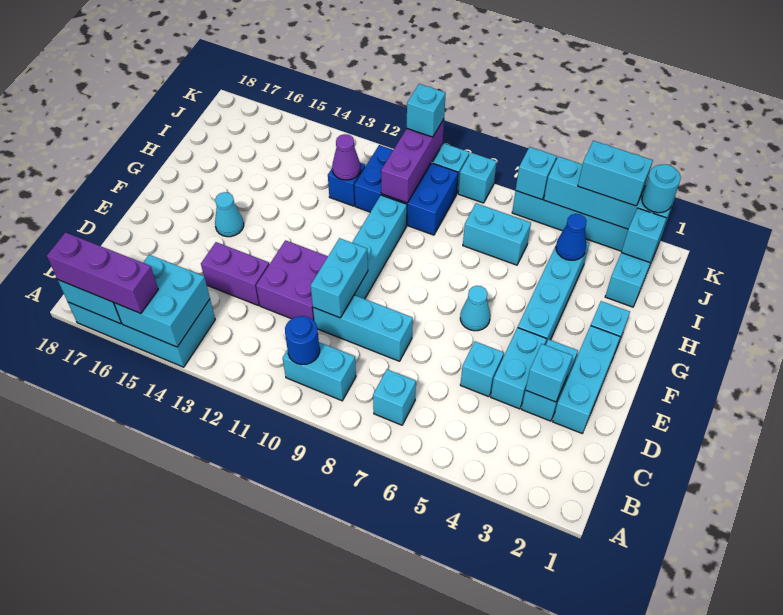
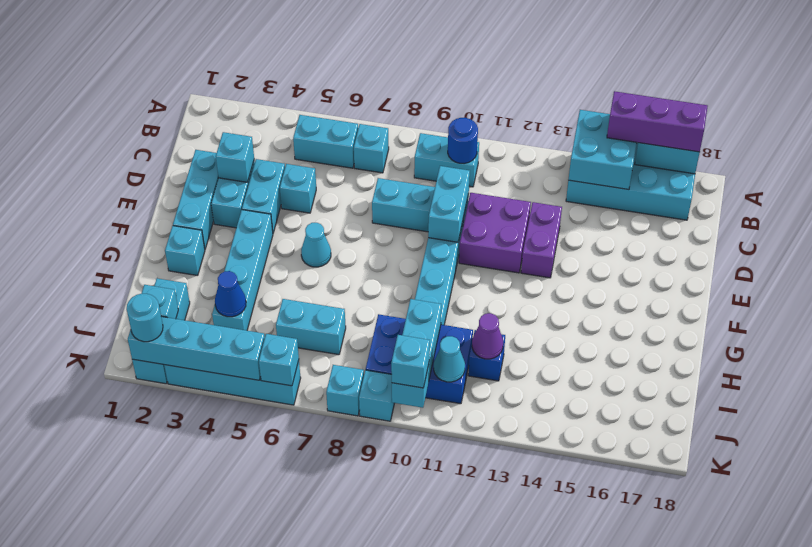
purple brick D13:D14 level 1 -> purple brick D13:E13 level 1
cyan cone F15 level 1 -> cyan cone J11 level 2
purple brick I10:K10 level 2 -> cyan brick I10:K10 level 2
cyan brick K3:K4 level 3 -> cyan brick B5:B6 level 1

